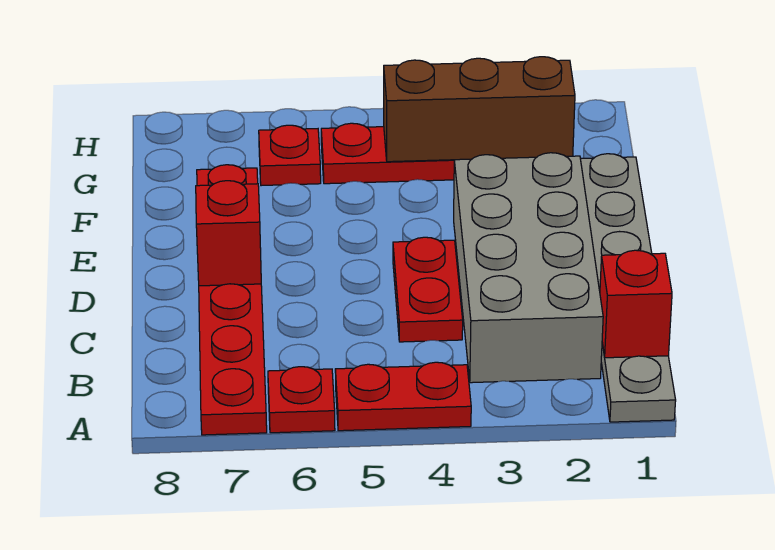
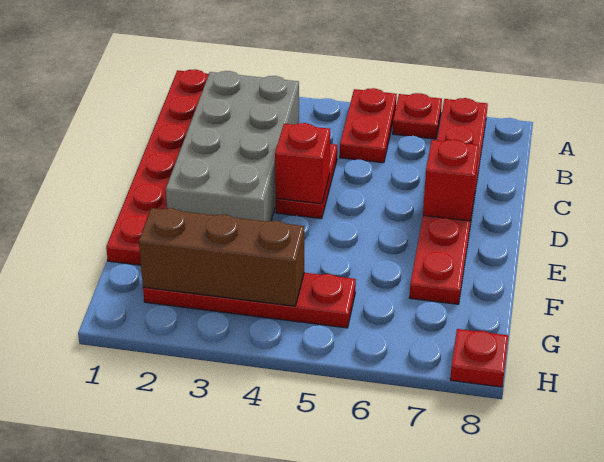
grey plate A1:F1 level 1 -> red plate A1:F1 level 1
red plate A4:A5 level 1 -> red plate A5:B5 level 1
red brick B1 level 2 -> red brick D4 level 2
red plate G6 level 1 -> red plate H8 level 1

